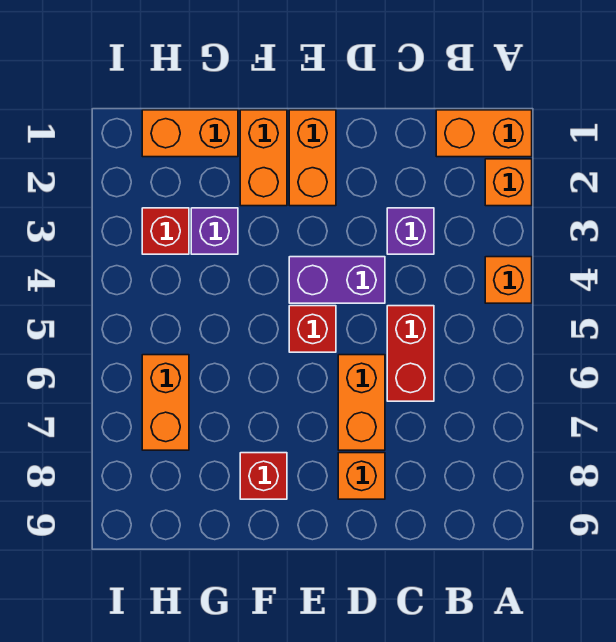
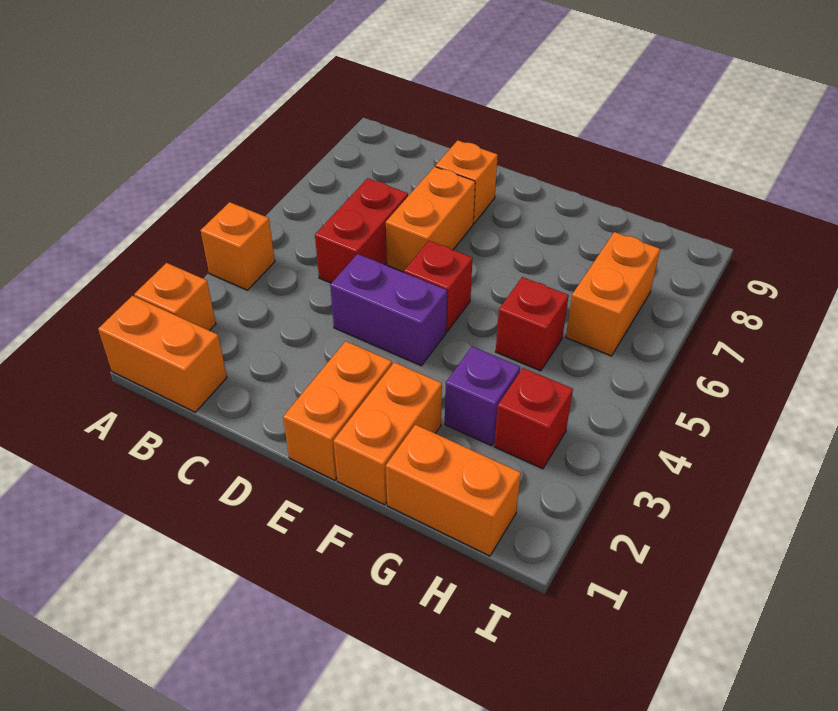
purple brick C3 level 1 -> none
red brick F8 level 1 -> red brick G5 level 1

